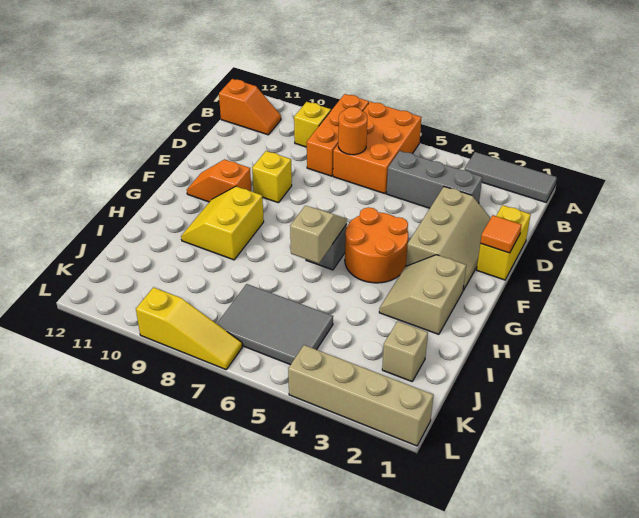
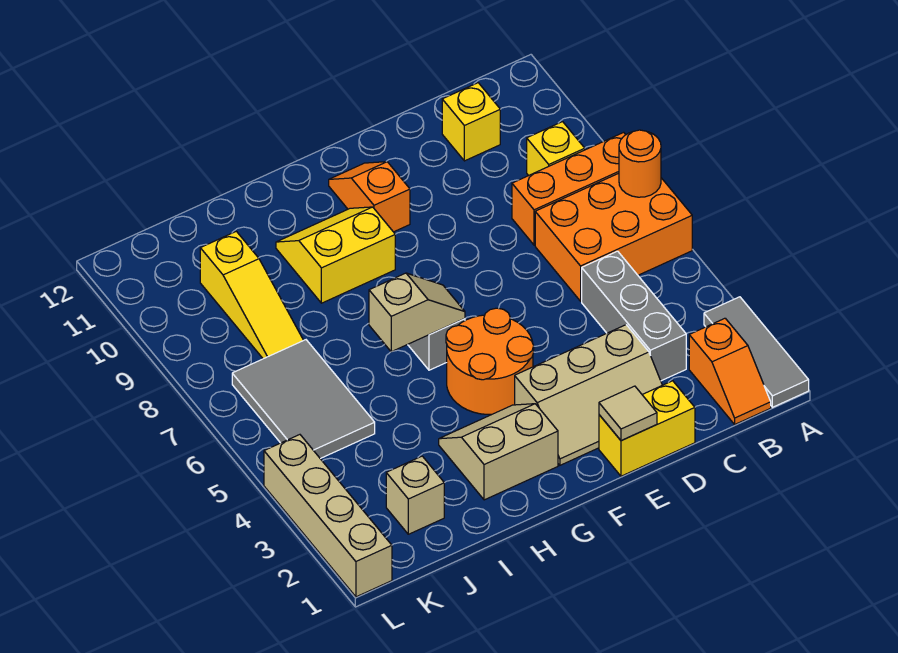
orange slope B11:B12 level 1 top 12 -> orange slope B1:B2 level 1 top 2
orange round brick C7 level 2 -> orange round brick A7 level 2
orange tile E1 level 2 -> tan tile E1 level 2
yellow brick E9 level 1 -> yellow brick C11 level 1
yellow slope L7:L9 level 1 top 9 -> yellow slope J8:J10 level 1 top 10

